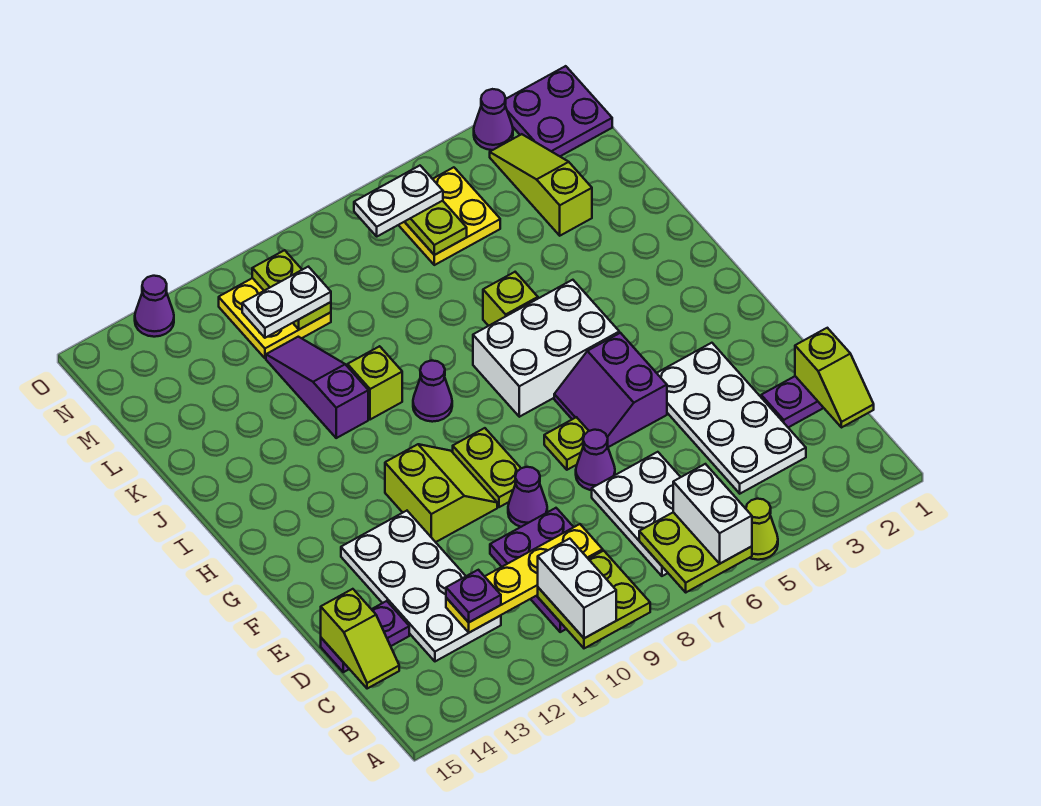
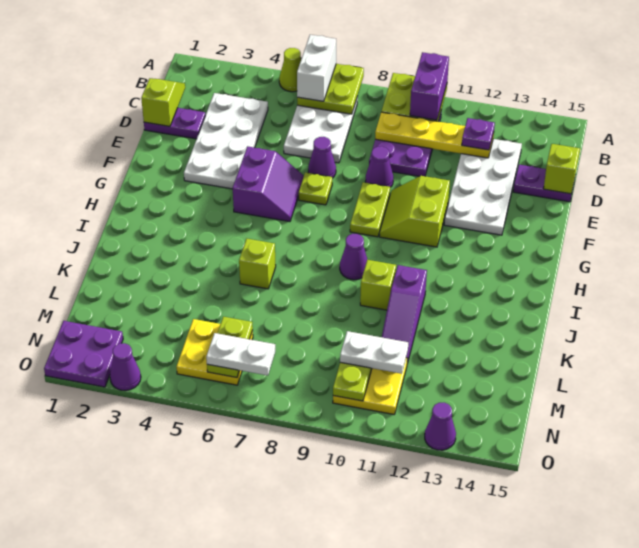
white brick A10:B10 level 3 -> purple brick A10:B10 level 3
white brick H5:I7 level 1 -> none
lime slope L3:N3 level 1 top L -> none

